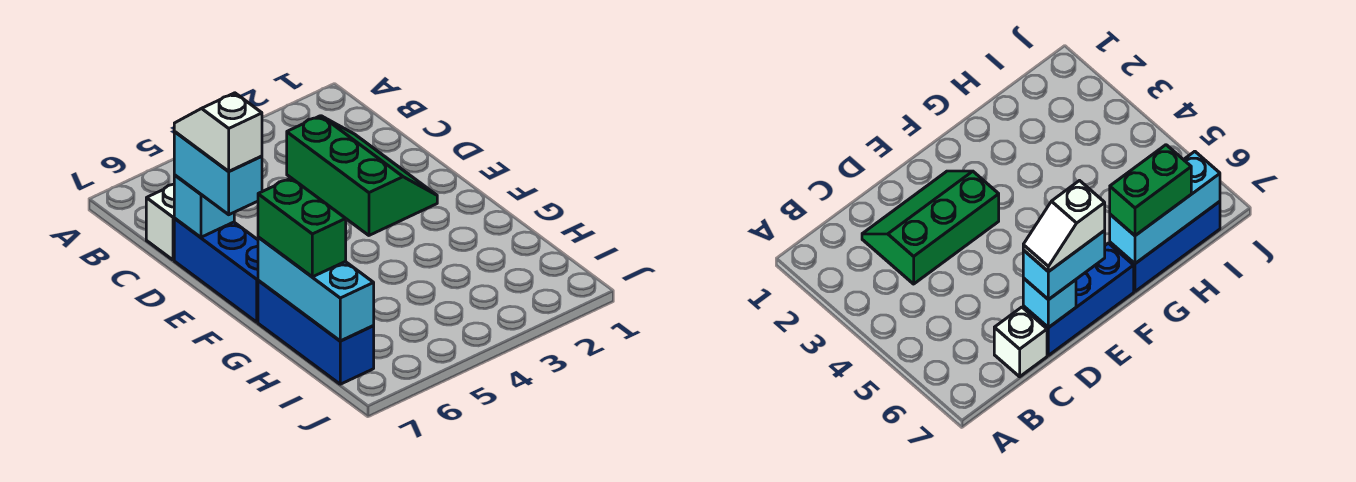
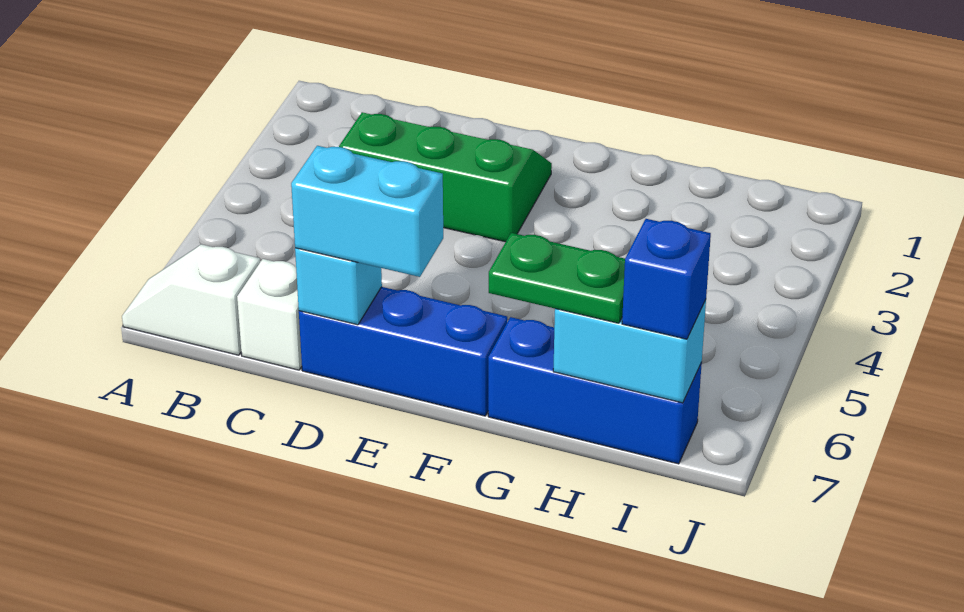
white slope D7:E7 level 4 top E -> white slope A7:B7 level 1 top B
cyan brick G7:I7 level 2 -> cyan brick H7:I7 level 2
green brick G7:H7 level 3 -> green plate G7:H7 level 3
none -> blue brick I7 level 3

